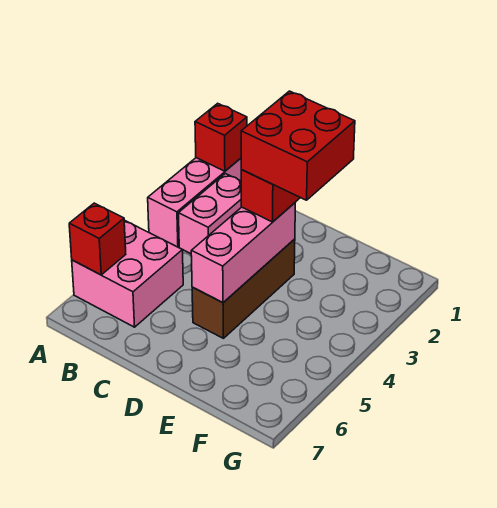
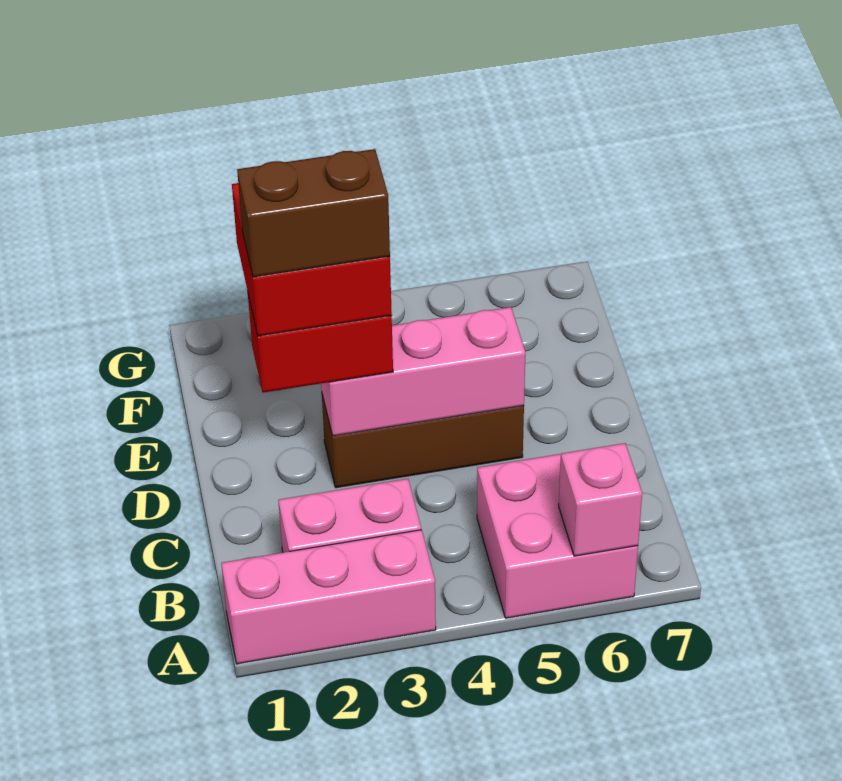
red brick A1 level 2 -> none
red brick A6 level 2 -> pink brick A6 level 2
none -> brown brick D2:D3 level 5

